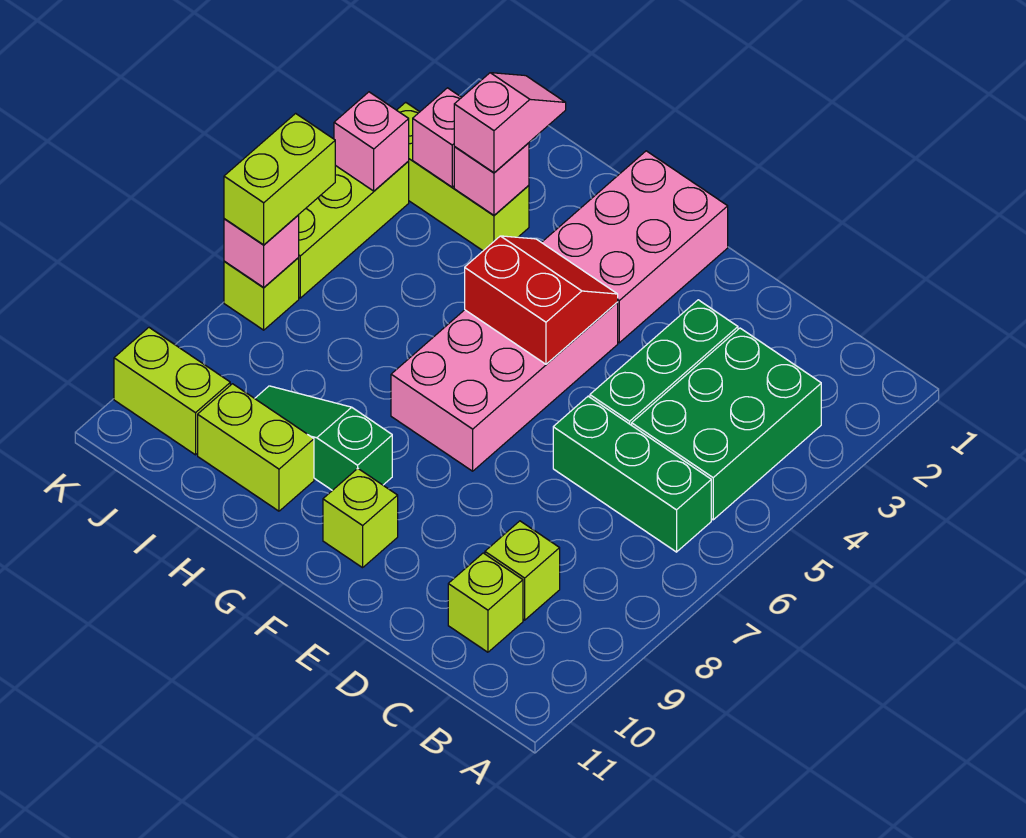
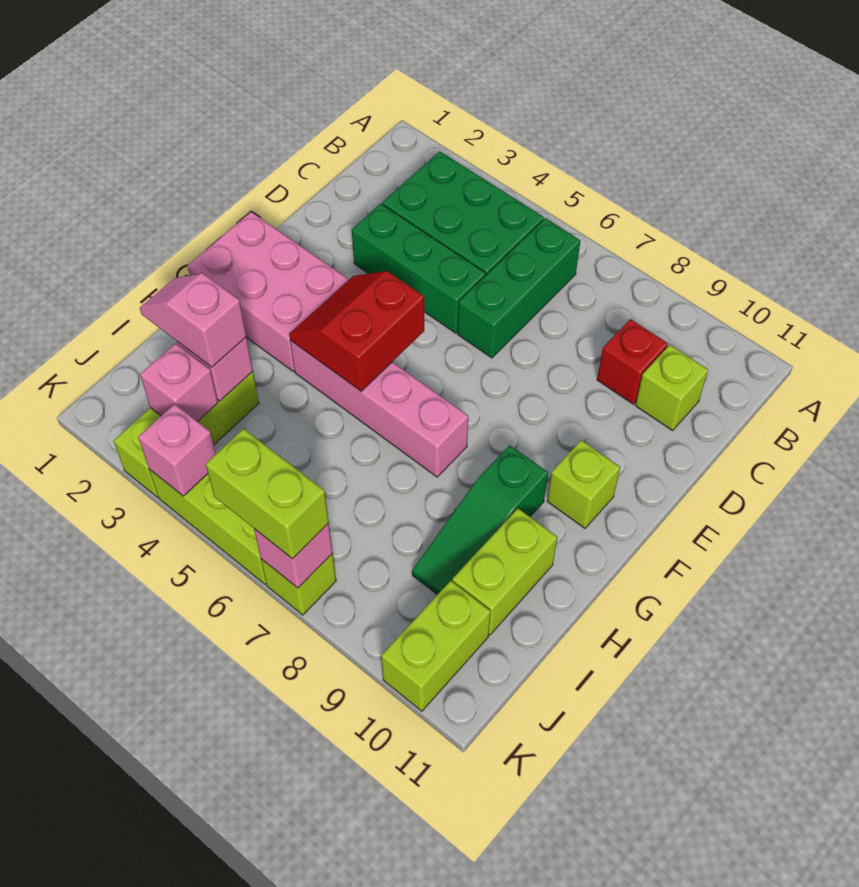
lime brick C9 level 1 -> red brick C9 level 1
pink brick F4:G7 level 1 -> pink brick G4:G7 level 1

